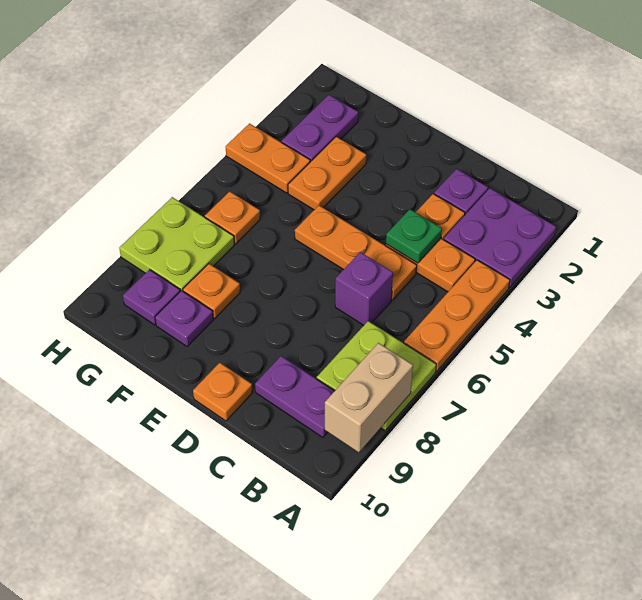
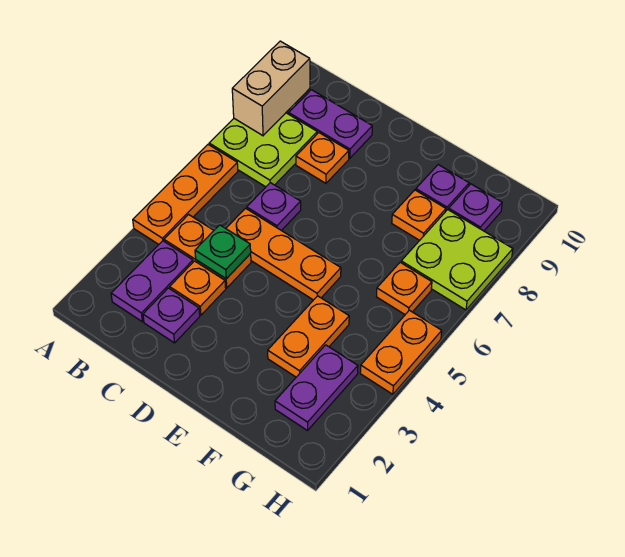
purple plate A2:B3 level 1 -> purple plate B2:B3 level 1
purple brick C6 level 1 -> purple plate C6 level 1
orange plate D10 level 1 -> orange plate C8 level 1
orange plate G4:H4 level 1 -> orange plate H4:H5 level 1

